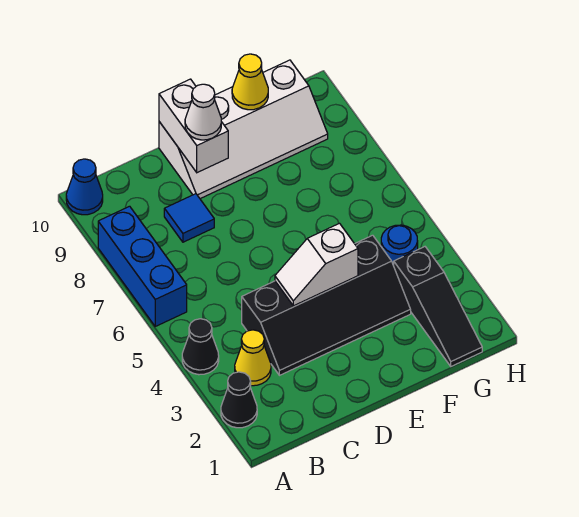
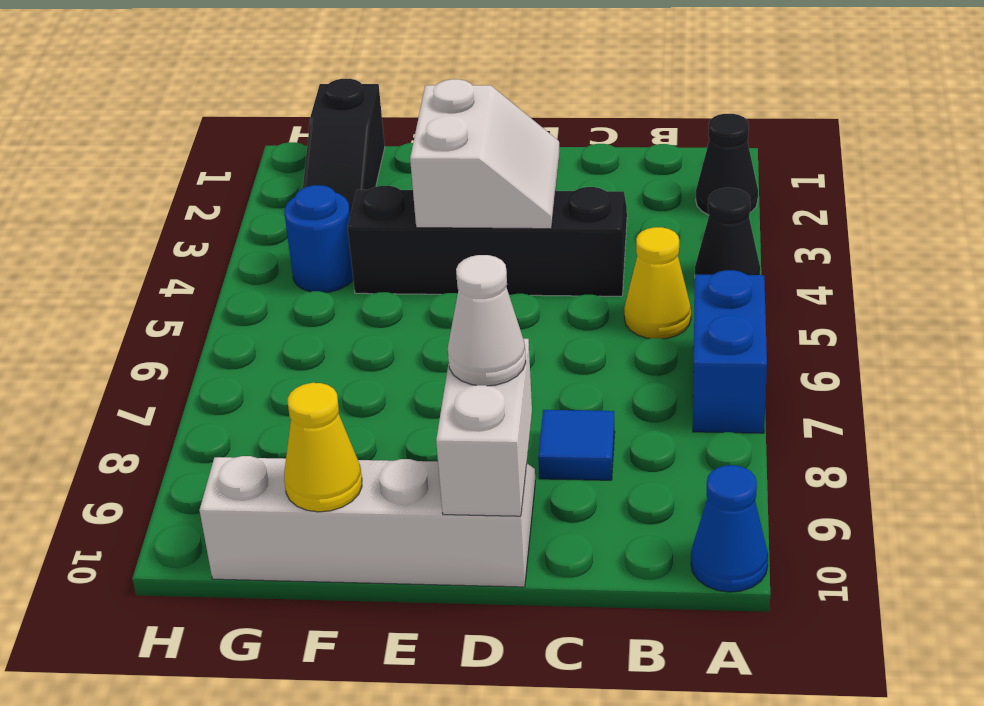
blue brick A6:A8 level 1 -> blue brick A6:A7 level 1
yellow cone B3 level 1 -> yellow cone B5 level 1
white slope D4:E4 level 2 top E -> white slope D3:E4 level 2 top E
black slope G1:G3 level 1 top 3 -> black slope G1:G3 level 1 top 1

